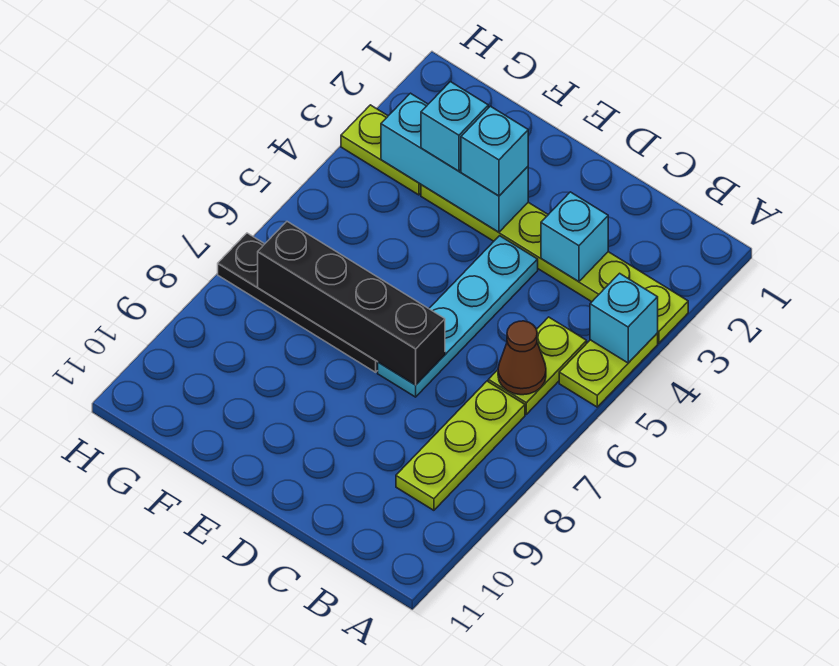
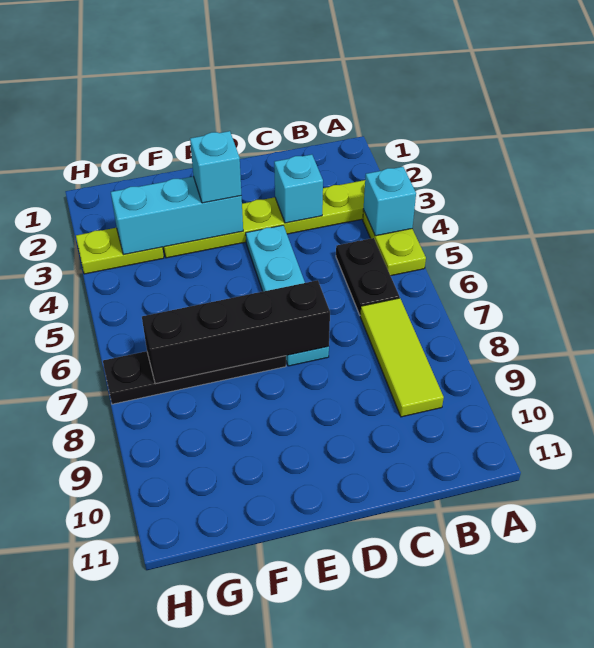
lime plate B5:B6 level 1 -> black plate B5:B6 level 1
brown cone B6 level 2 -> none
lime plate B7:B9 level 1 -> lime tile B7:B9 level 1
cyan brick F3 level 3 -> none

